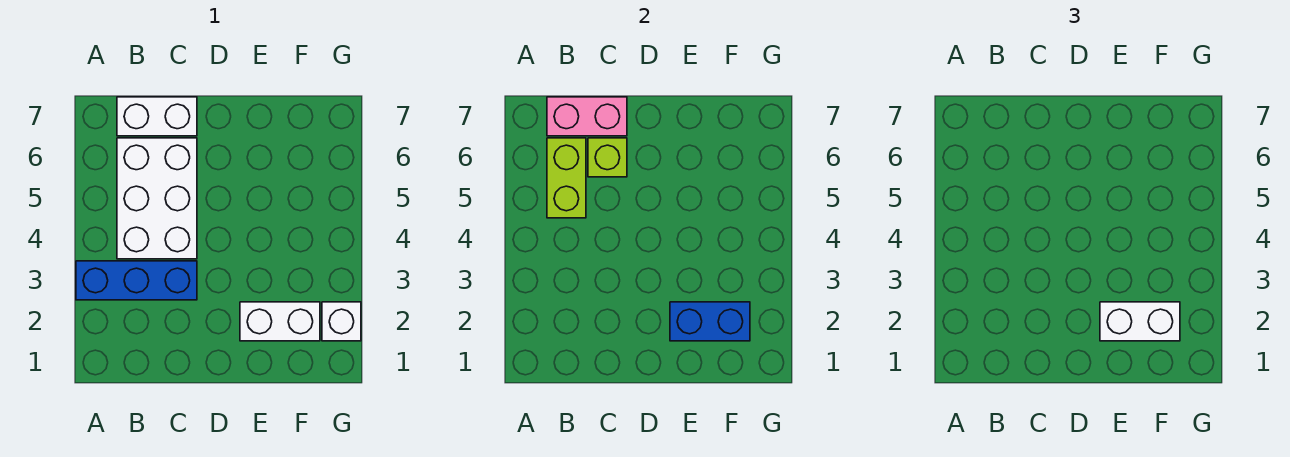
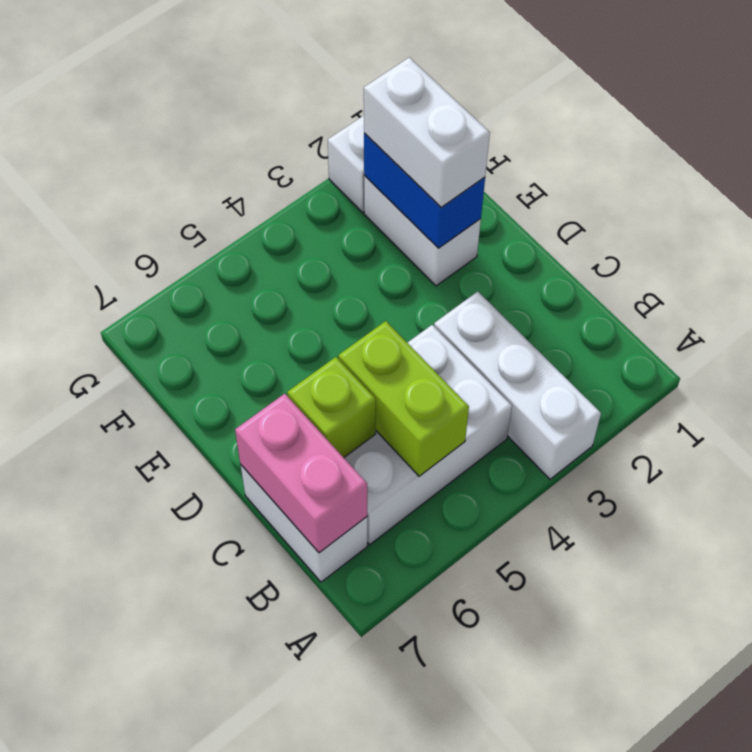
blue brick A3:C3 level 1 -> white brick A3:C3 level 1
lime brick B5:B6 level 2 -> lime brick B5:C5 level 2

